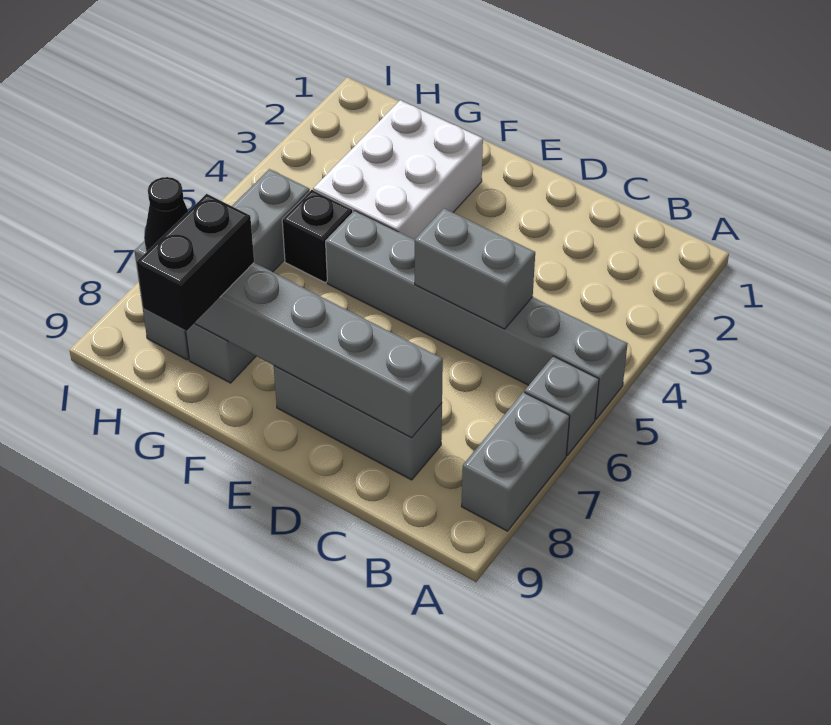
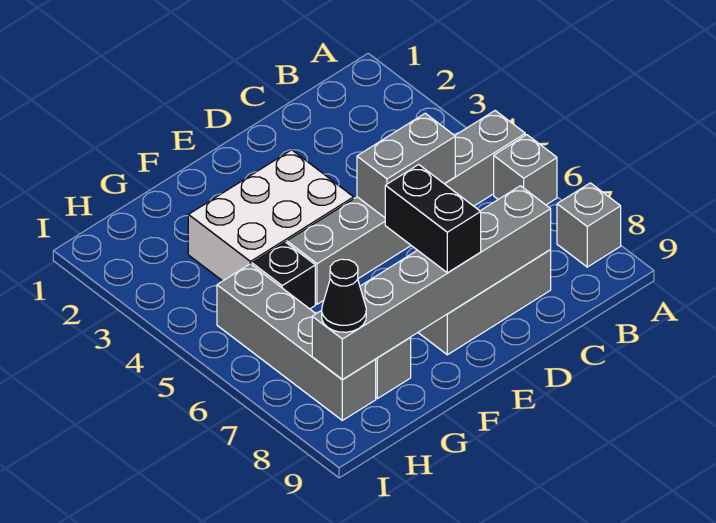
grey brick A7:A8 level 1 -> grey brick A8 level 1
white brick F2:G4 level 1 -> white brick E3:G4 level 1
black brick G8:G9 level 3 -> black brick E7:E8 level 3

